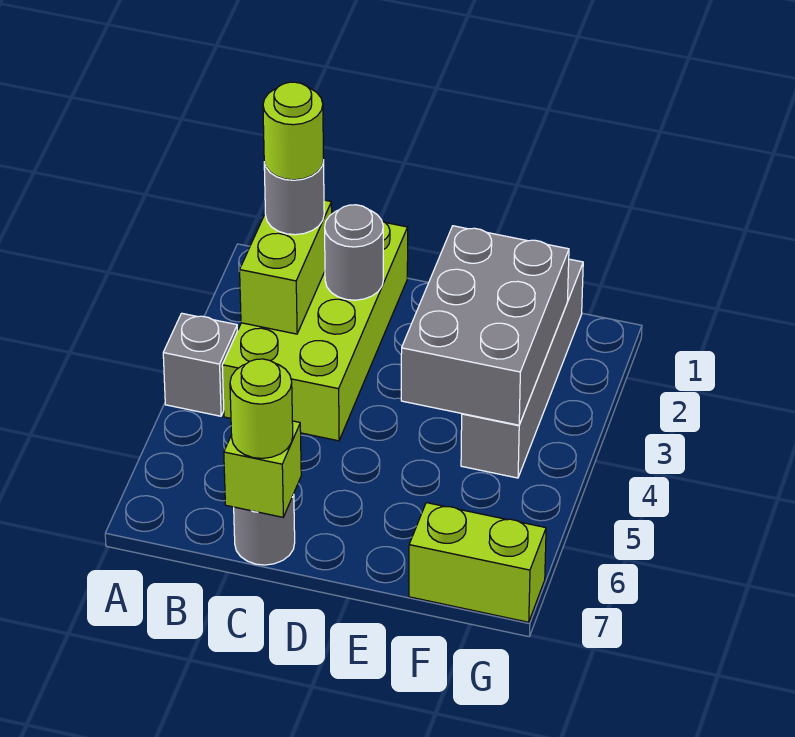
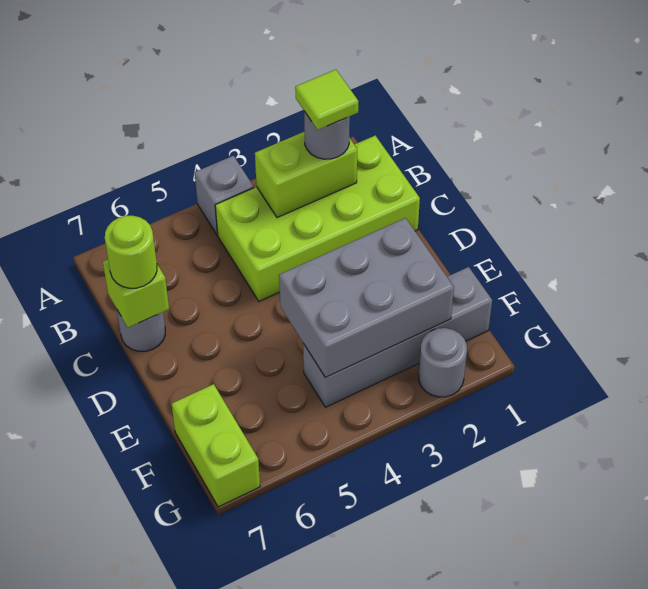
lime round brick B2 level 4 -> lime tile B2 level 4
grey round brick C2 level 2 -> grey round brick G2 level 1

